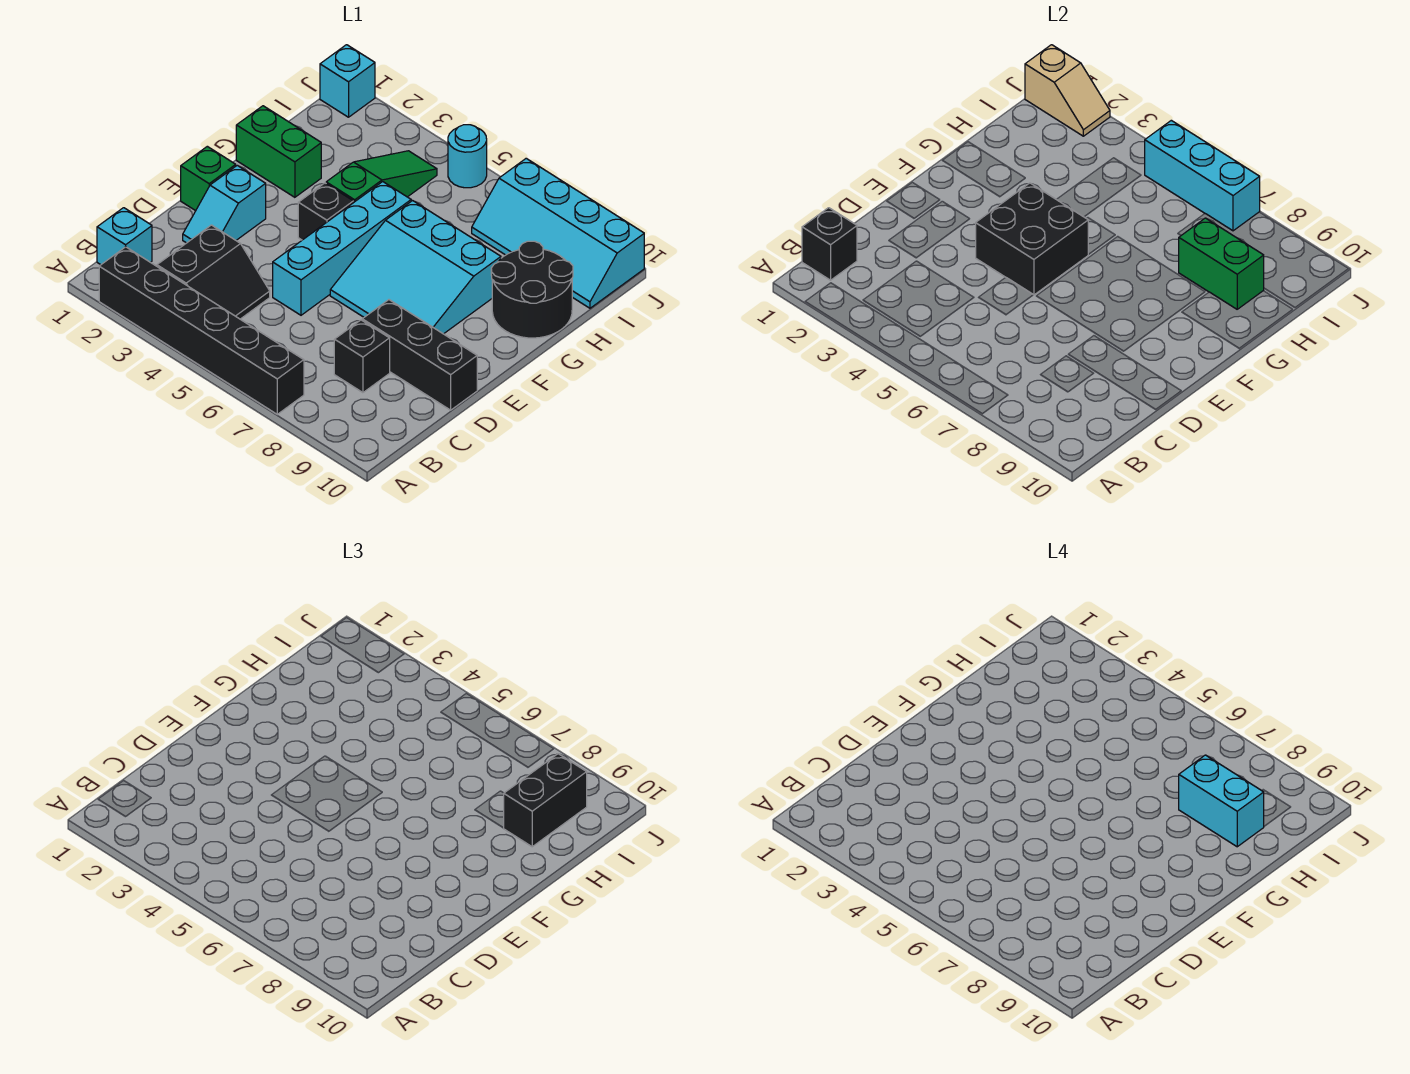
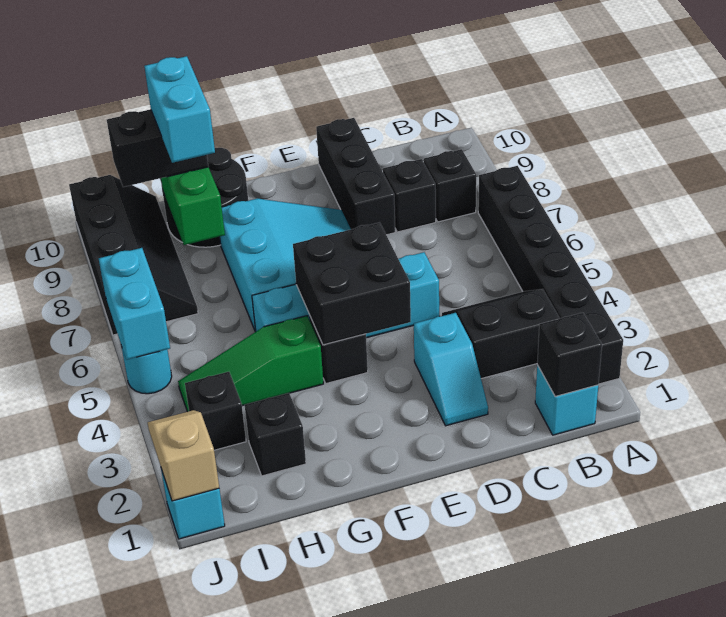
none -> black brick B8 level 1
cyan slope D2:E2 level 1 top E -> cyan slope D2:D3 level 1 top 3
green brick E1 level 1 -> none
green brick G1:G2 level 1 -> none
none -> black brick H2 level 1
none -> black brick I3 level 1
cyan slope I7:J10 level 1 top J -> black slope I7:J10 level 1 top J
cyan brick J5:J7 level 2 -> cyan brick J5:J6 level 2

